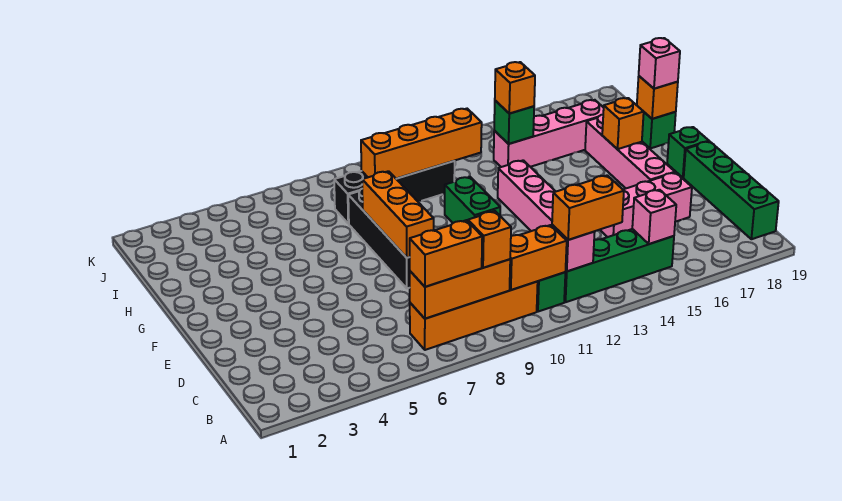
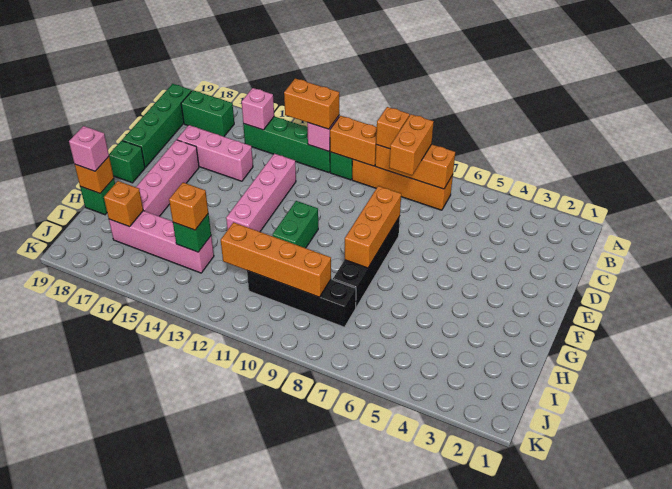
orange brick B7:B8 level 3 -> orange brick B8:C8 level 3
none -> green brick B17:B18 level 1
orange brick G17 level 2 -> orange brick I17 level 2

